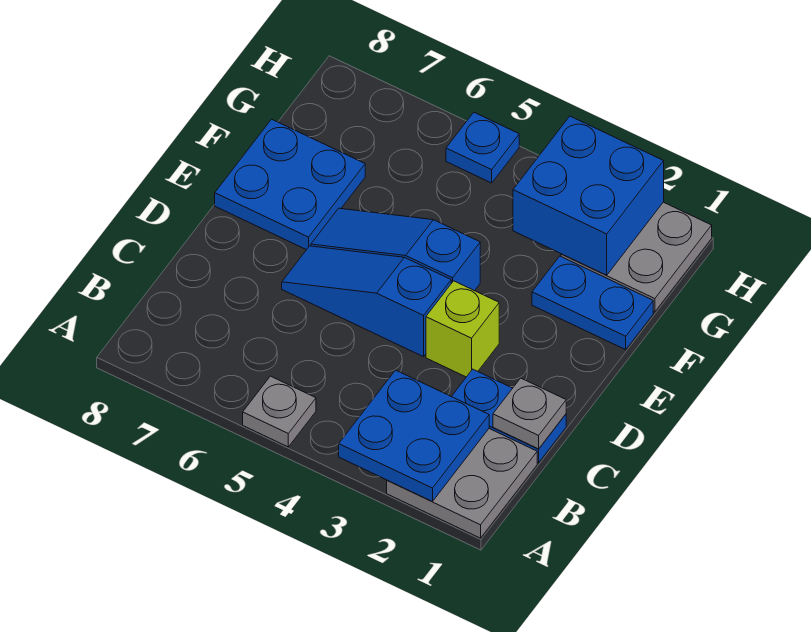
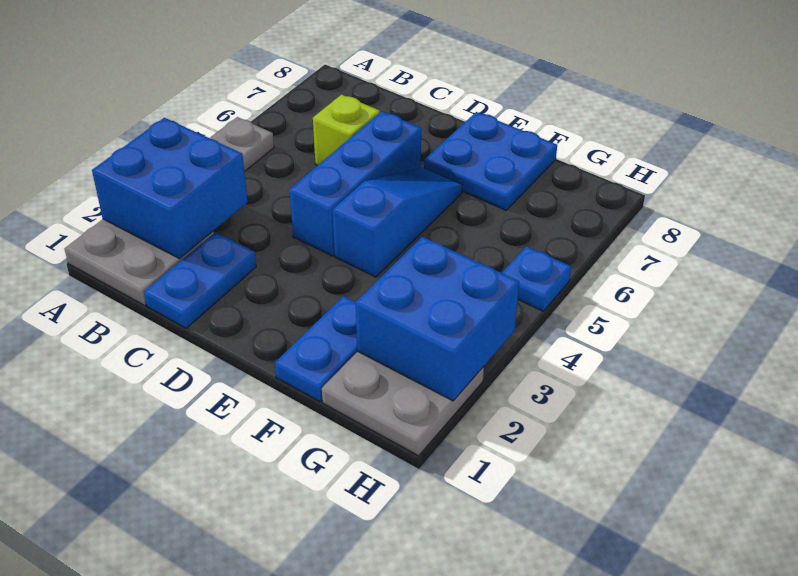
blue plate A2:B3 level 2 -> blue brick A2:B3 level 2
grey plate C1 level 2 -> none
lime brick D3 level 1 -> lime brick C6 level 1
blue slope D4:D6 level 1 top 4 -> blue brick D4:D6 level 1

